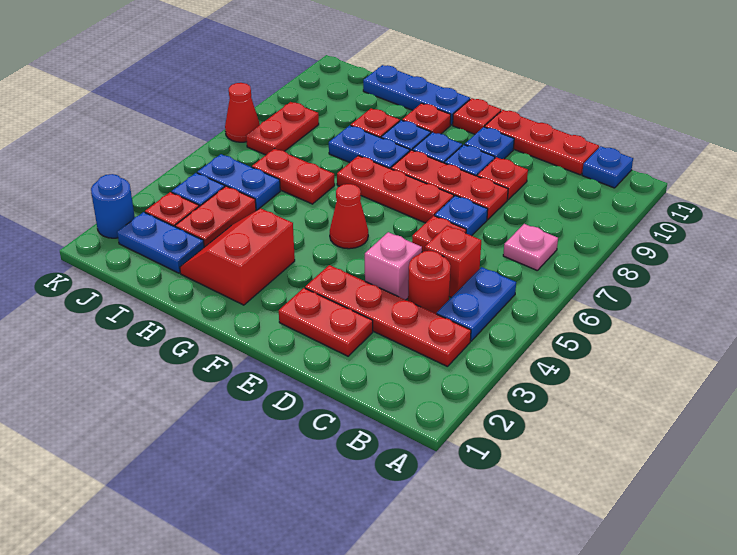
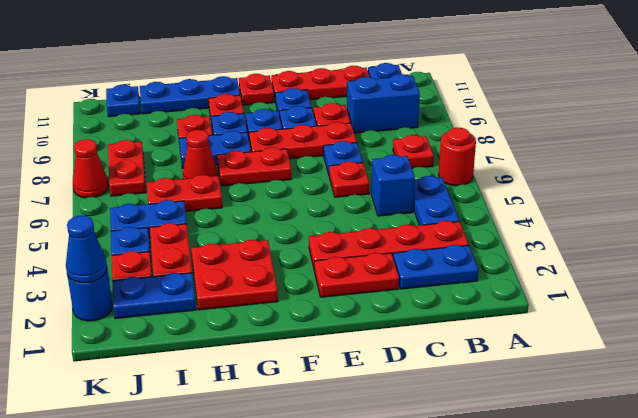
none -> blue plate B2:C2 level 1
pink plate B7 level 1 -> red plate B7 level 1
none -> blue brick B9:C9 level 1
red round brick C4 level 1 -> red round brick A6 level 1
red brick C5 level 1 -> blue brick C5 level 1
pink brick D4 level 1 -> none
red plate E7:G7 level 1 -> red plate F7:G7 level 1
red cone F5 level 1 -> red cone H7 level 1
red slope G2:H3 level 1 top G -> red plate G2:H3 level 1
none -> blue plate J11 level 1
none -> blue cone K2 level 2

